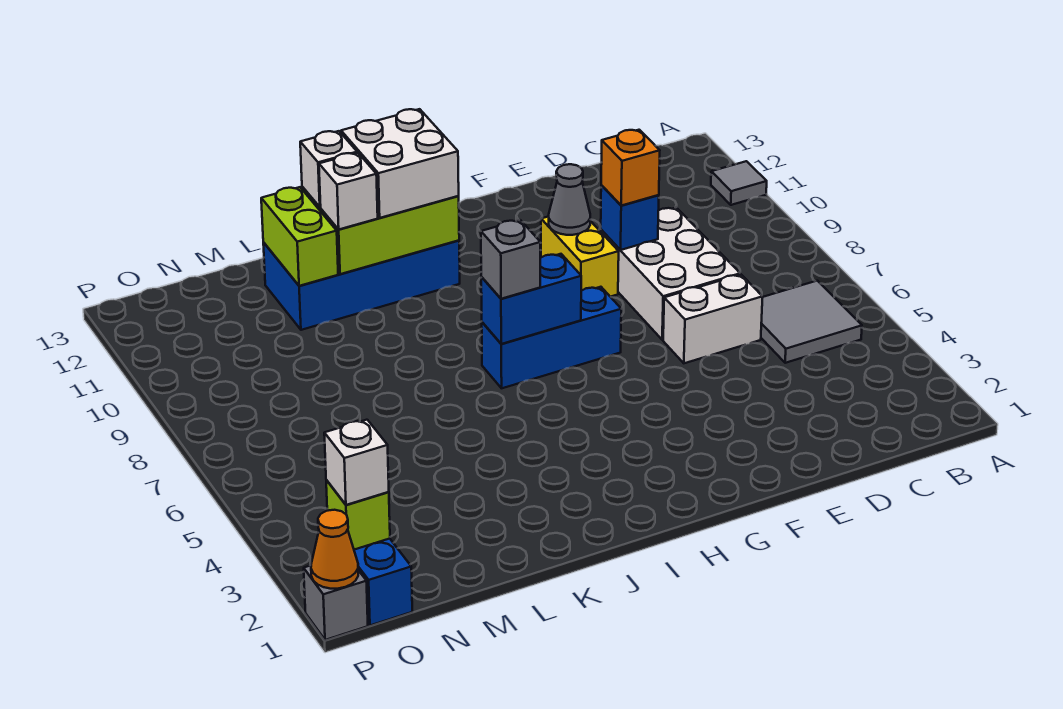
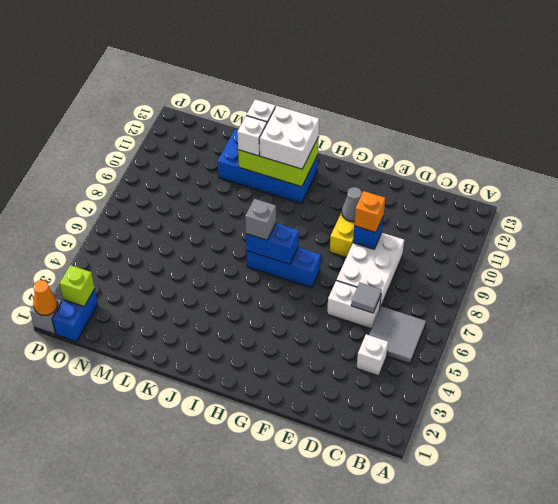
grey tile A11 level 1 -> grey tile D6 level 2
lime brick L11:L12 level 2 -> none
white brick O2 level 3 -> white brick C4 level 1

